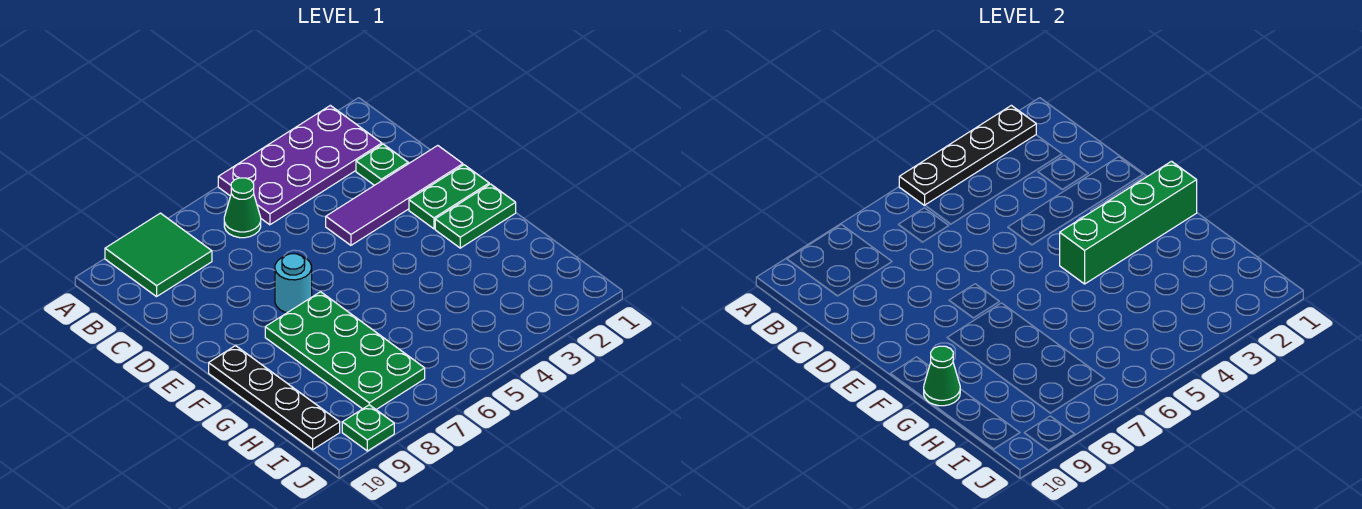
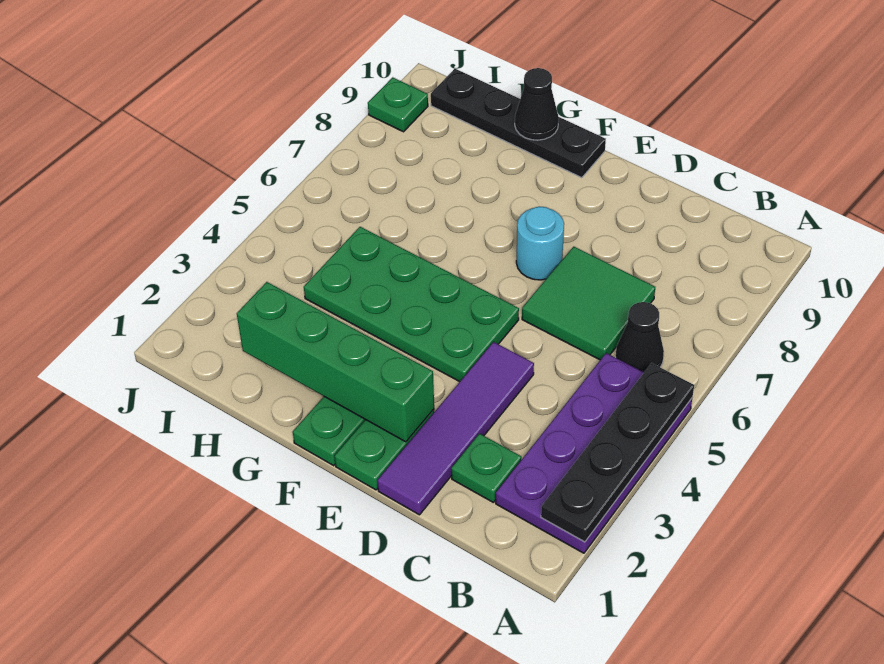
green tile A8:B9 level 1 -> green tile C6:D7 level 1
green cone B6 level 1 -> black cone B6 level 1
green brick F1:F4 level 2 -> green brick E2:H2 level 2
green plate F7:I8 level 1 -> green plate E4:H5 level 1
green cone G10 level 2 -> black cone G10 level 2

